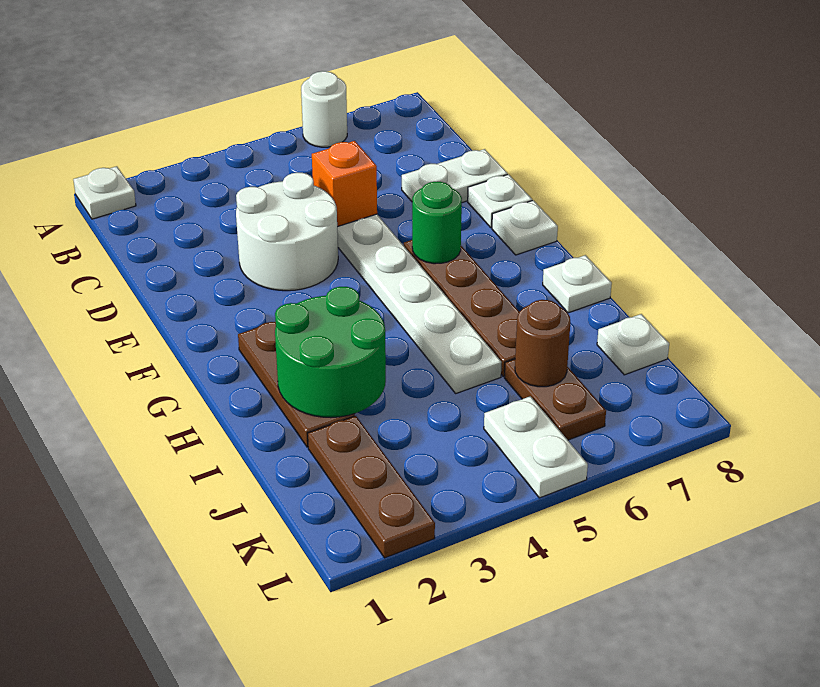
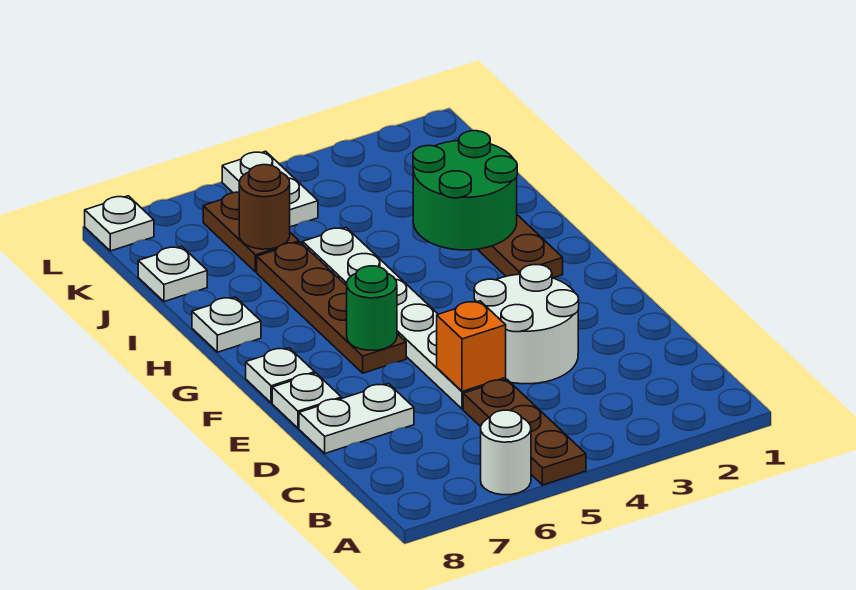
white plate A1 level 1 -> white plate L8 level 1
brown plate J2:L2 level 1 -> brown plate A5:C5 level 1

